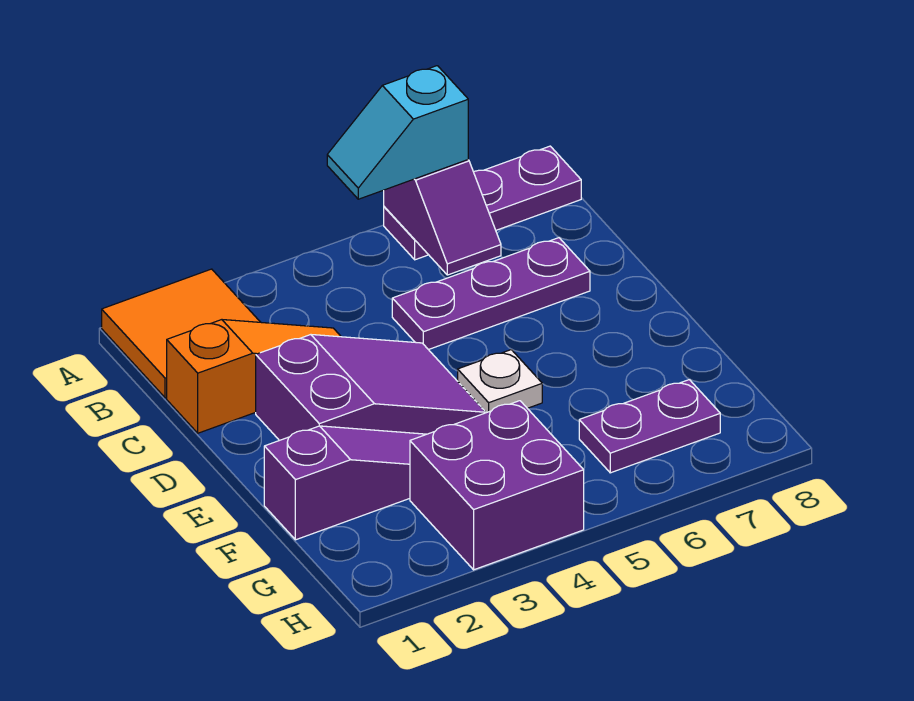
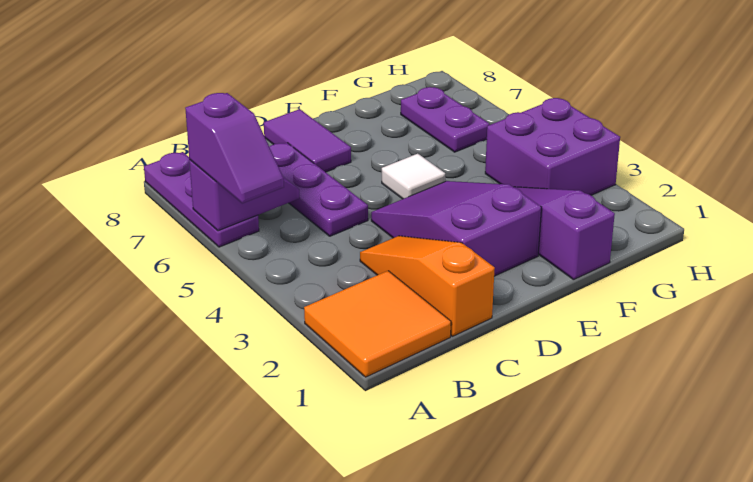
cyan slope A5:A6 level 3 top 6 -> purple slope A5:A6 level 3 top 6
none -> purple tile D7:D8 level 1
white plate E5 level 1 -> white tile E5 level 1

